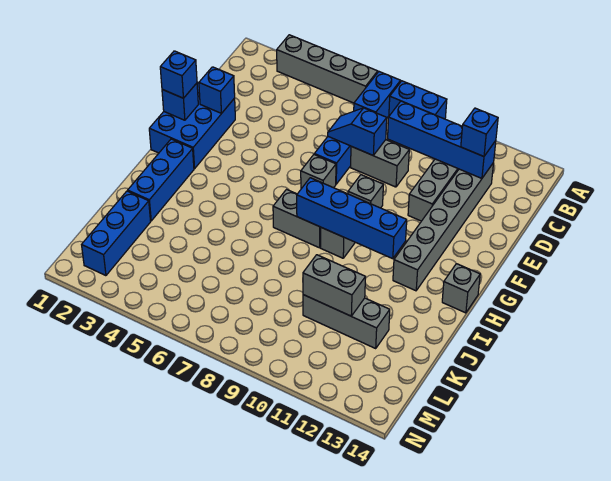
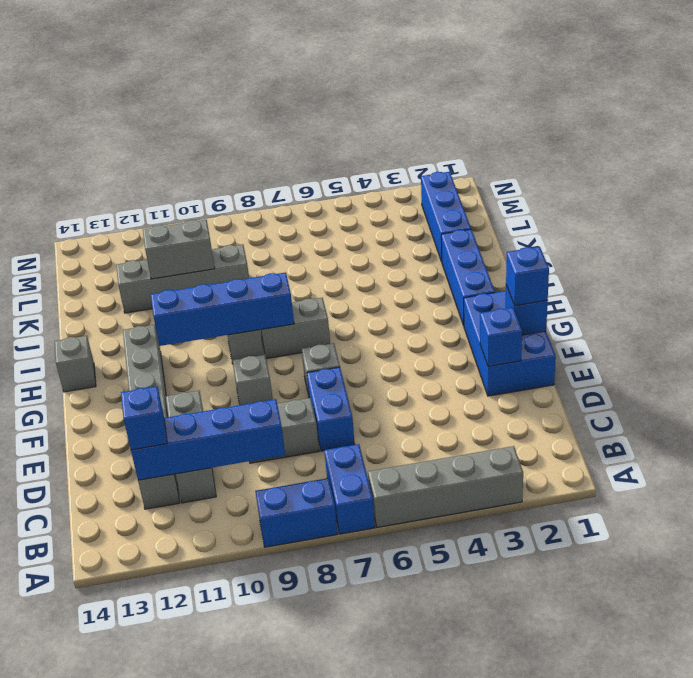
blue slope D7:D8 level 2 top 8 -> none
grey brick K10:K12 level 1 -> grey brick K9:K12 level 1

